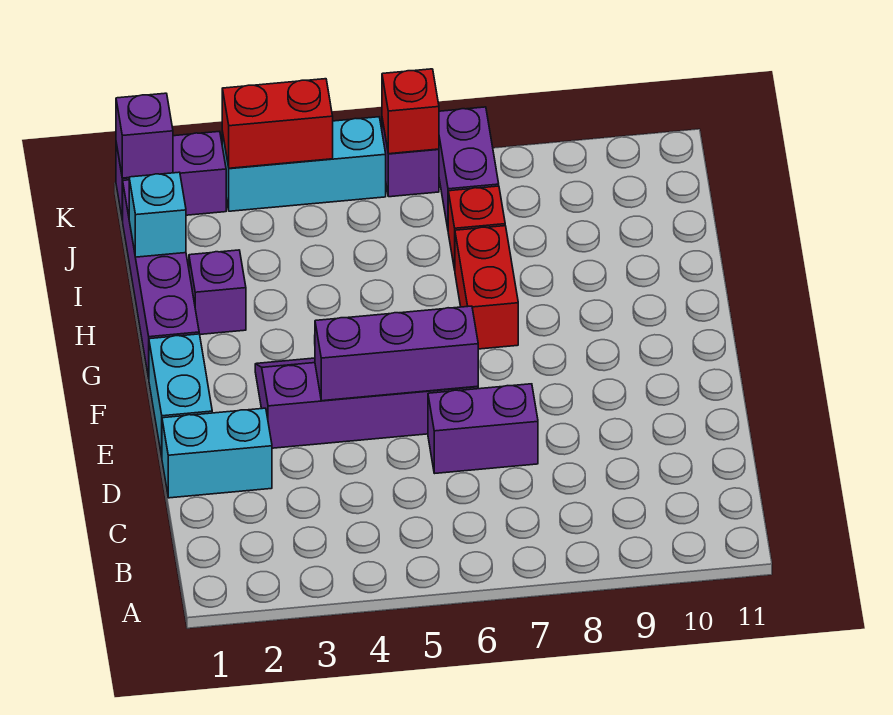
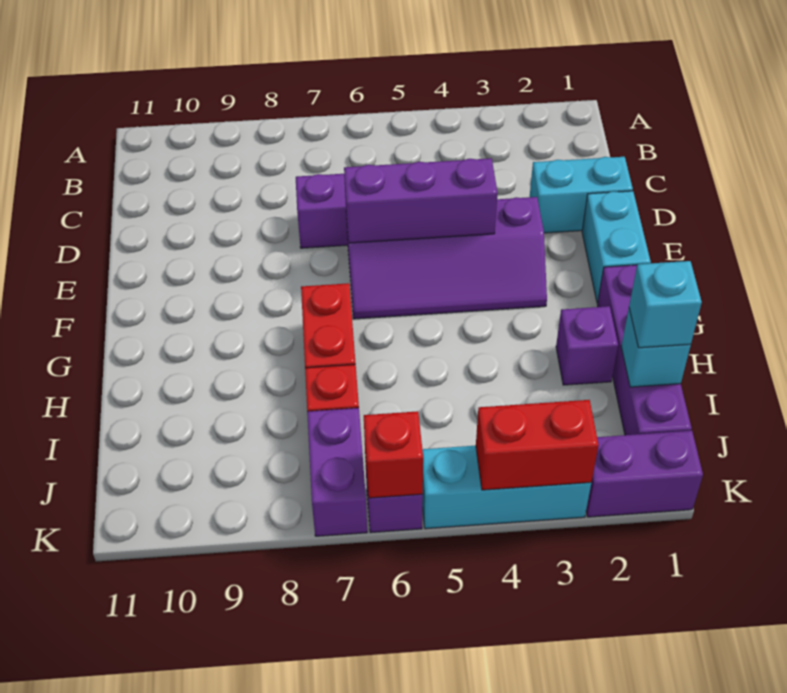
none -> cyan brick I1 level 3
purple brick K1 level 2 -> none

